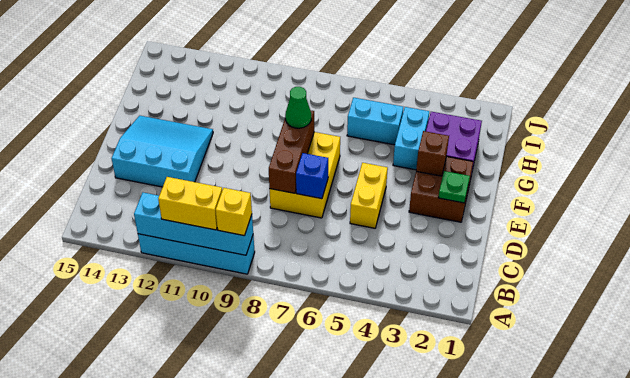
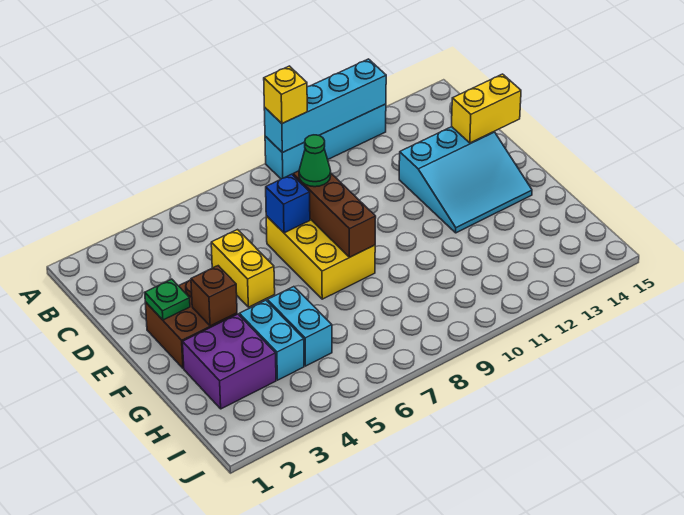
yellow brick A10:A11 level 3 -> yellow brick D14:D15 level 2
green cone F8 level 3 -> green cone D8 level 3
cyan brick H5:H6 level 1 -> cyan brick G5:H5 level 1

